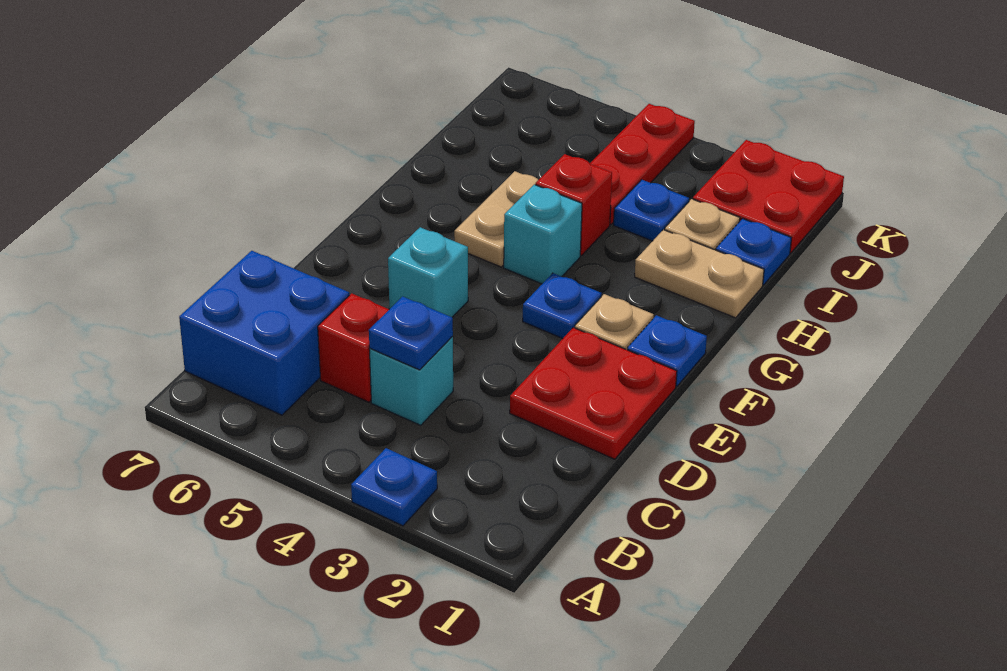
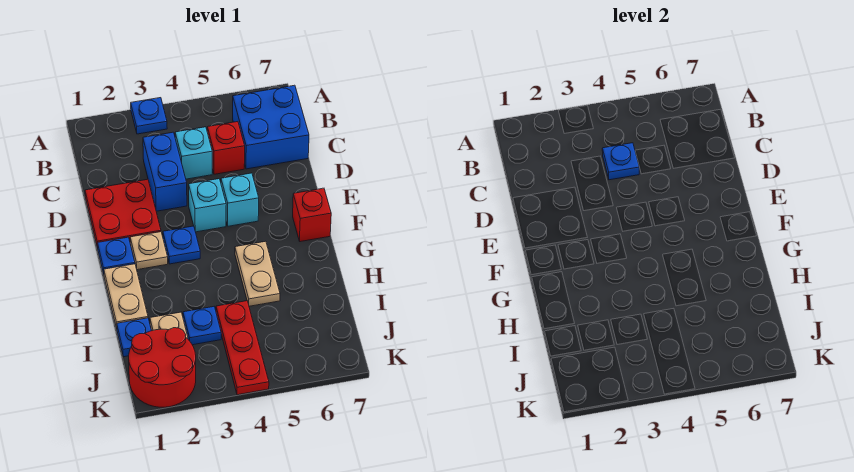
none -> blue brick C3:D3 level 1
cyan brick G4 level 1 -> cyan brick E4 level 1
tan plate H1:H2 level 1 -> tan plate G1:H1 level 1
red brick H4 level 1 -> red brick F7 level 1
red plate J1:K2 level 1 -> red round brick J1:K2 level 1

